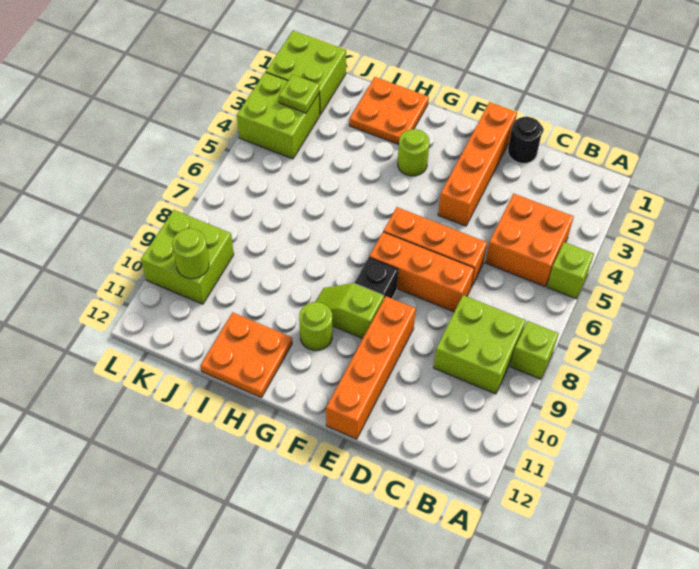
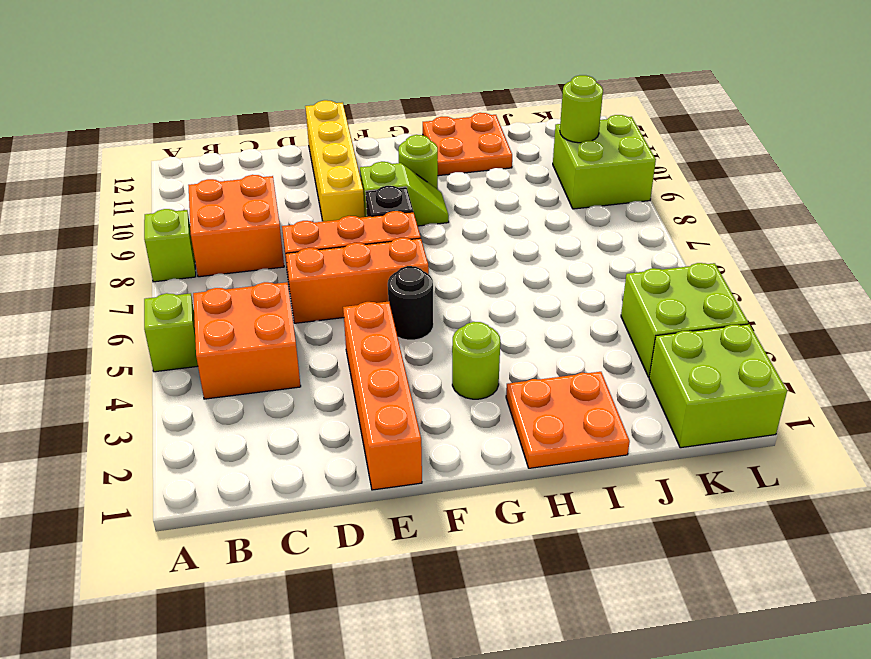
lime brick B8:C9 level 1 -> orange brick B8:C9 level 1
black round brick D1 level 1 -> black round brick F5 level 1
orange brick E9:E12 level 1 -> yellow brick E9:E12 level 1
lime plate K3 level 2 -> none

